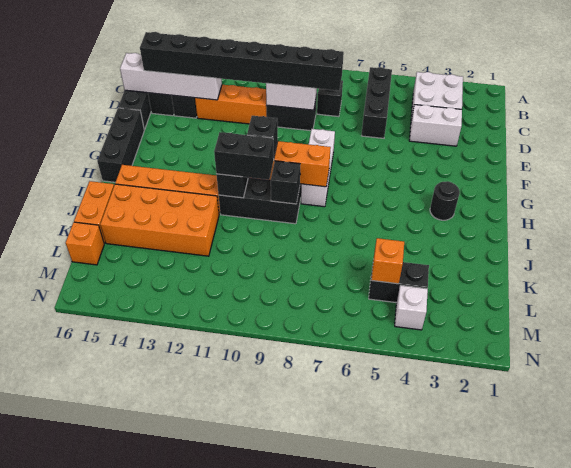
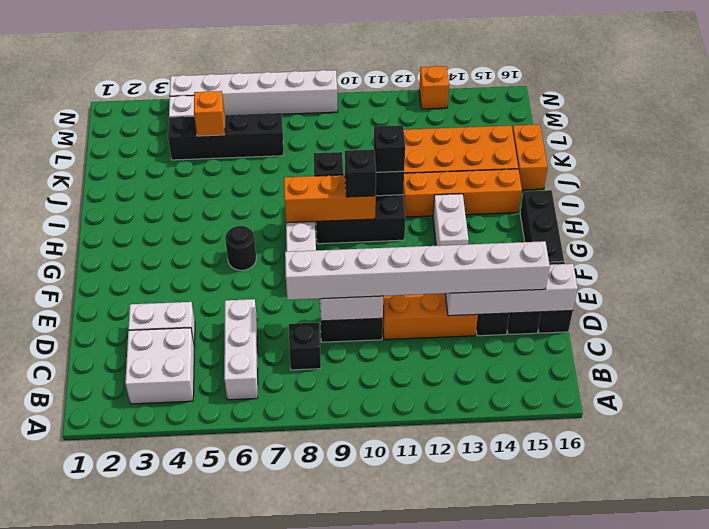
black brick B6:D6 level 1 -> white brick B6:D6 level 1
black brick D8:D15 level 3 -> white brick D8:D15 level 3
none -> white brick G13:H13 level 1
black round brick H3 level 1 -> black round brick G6 level 1
black brick I10:I11 level 3 -> black brick I11 level 3
black brick L4:L5 level 1 -> black brick L4:L7 level 1
orange brick L16 level 1 -> orange brick N13 level 1
none -> white brick N4:N9 level 1

